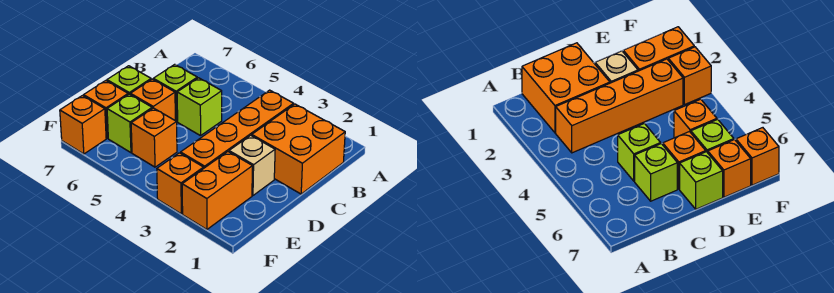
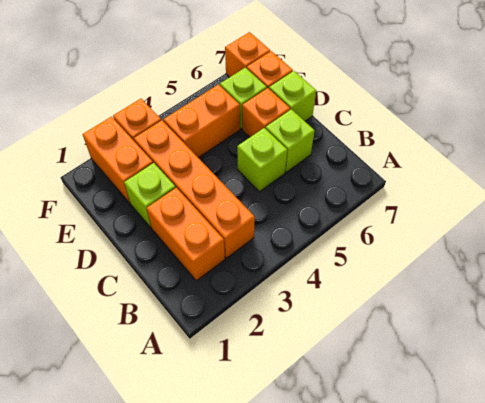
orange brick B1:C2 level 1 -> orange brick B2:C2 level 1
tan brick D2 level 1 -> lime brick D2 level 1
orange brick E5 level 1 -> orange brick E4:E5 level 1

